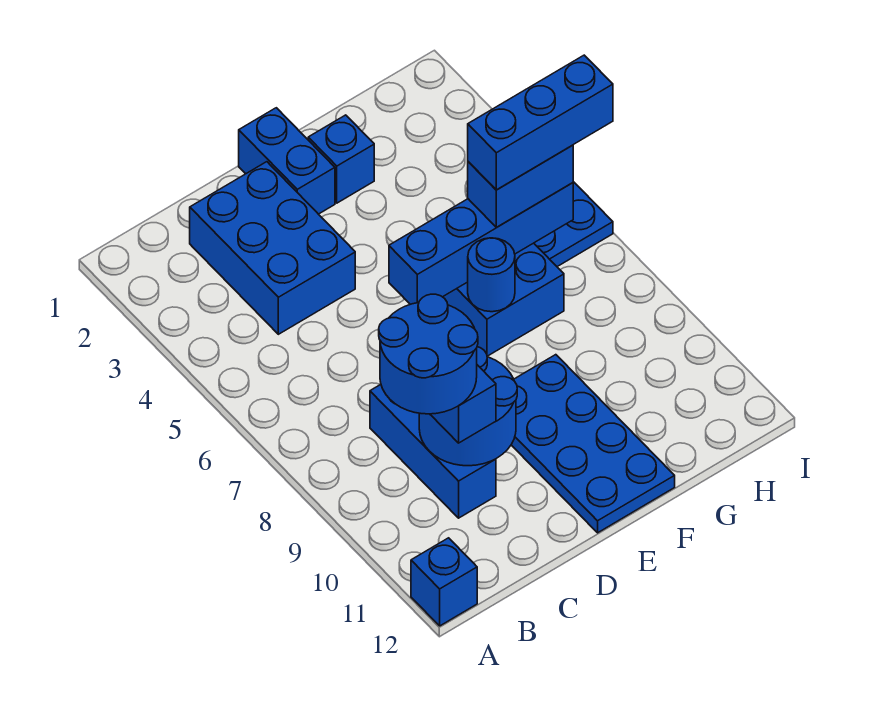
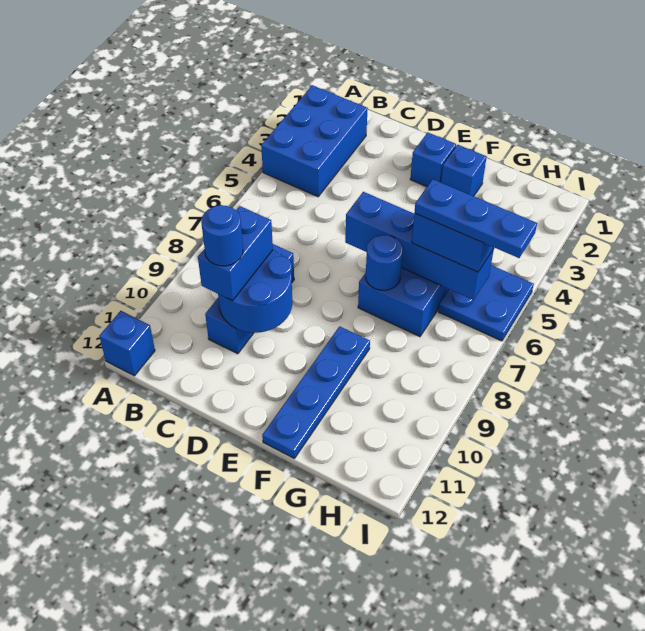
blue round brick B9:C10 level 4 -> blue round brick C10 level 4
blue brick C2:D4 level 1 -> blue brick A2:B4 level 1
blue brick E1:E2 level 1 -> blue brick E2 level 1
blue plate E9:F12 level 1 -> blue plate F9:F12 level 1
blue brick G6:I6 level 4 -> blue plate G6:I6 level 4

